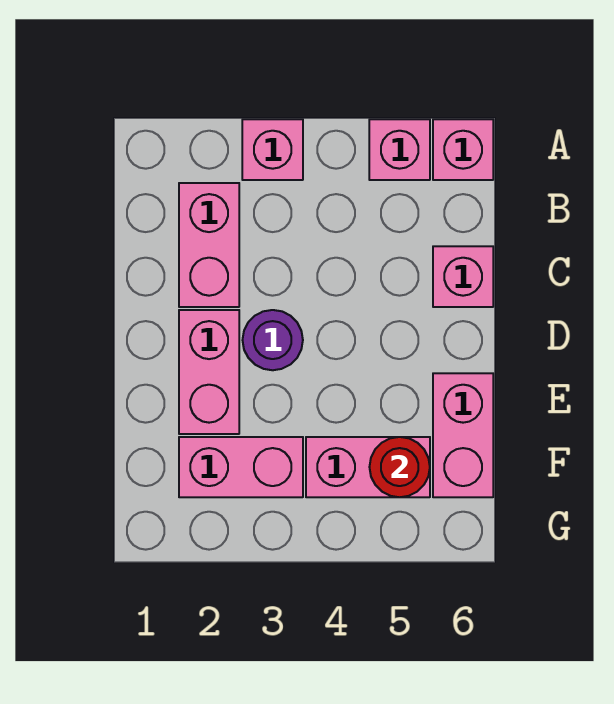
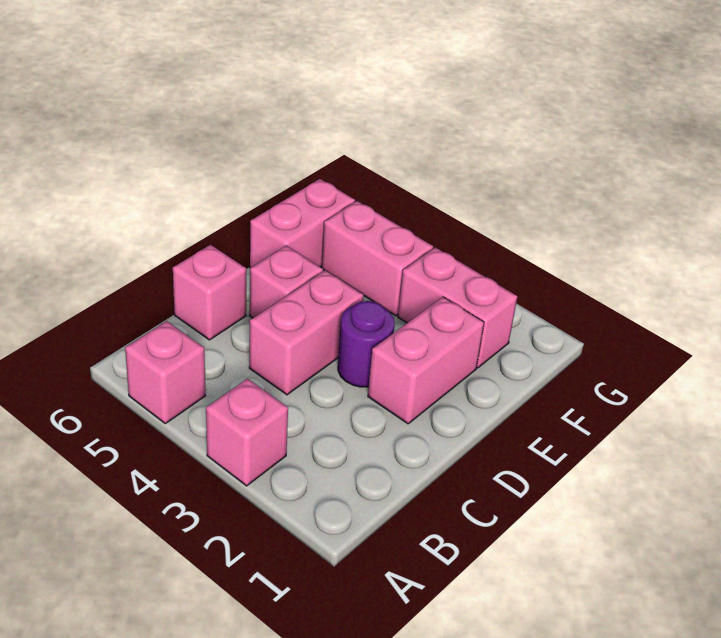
pink brick A6 level 1 -> pink brick D5 level 1
pink brick B2:C2 level 1 -> pink brick C4:D4 level 1
red round brick F5 level 2 -> none

